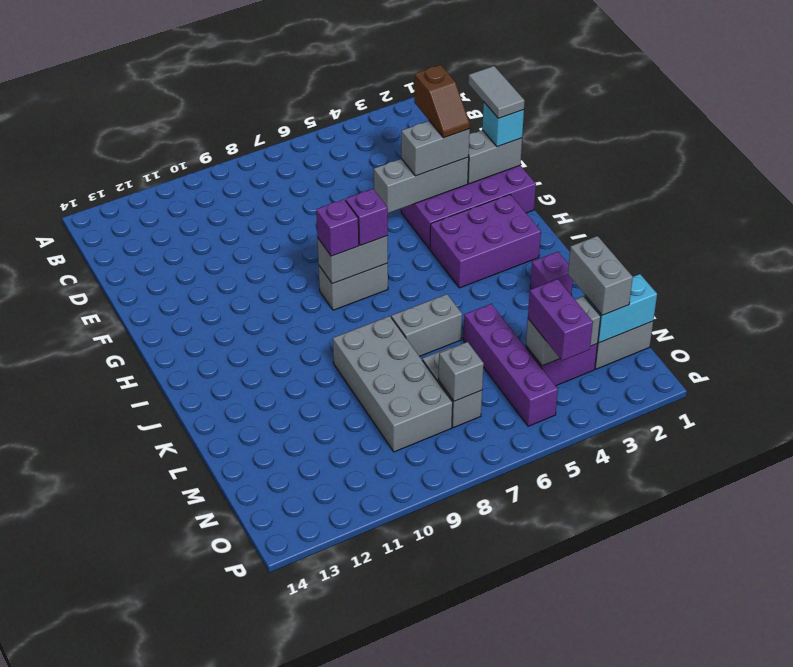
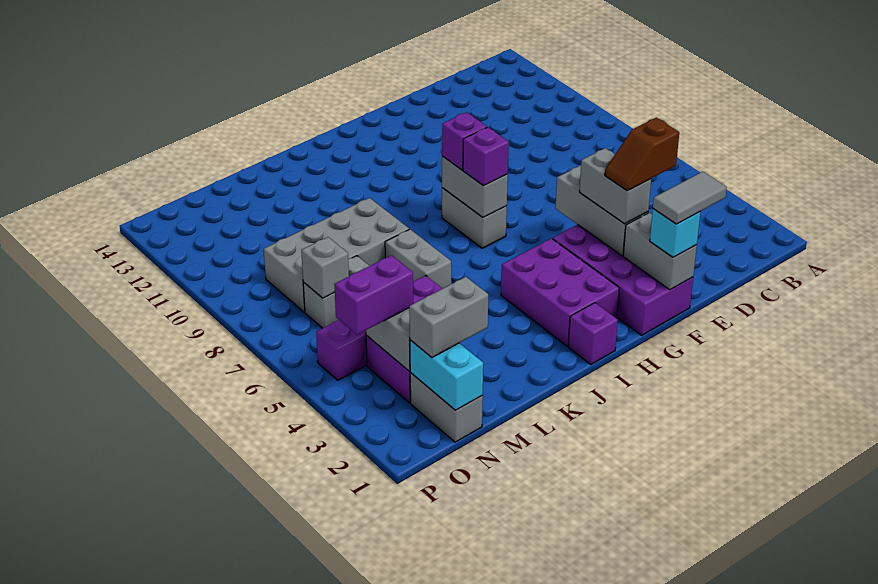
purple brick K2 level 1 -> purple brick I1 level 1

